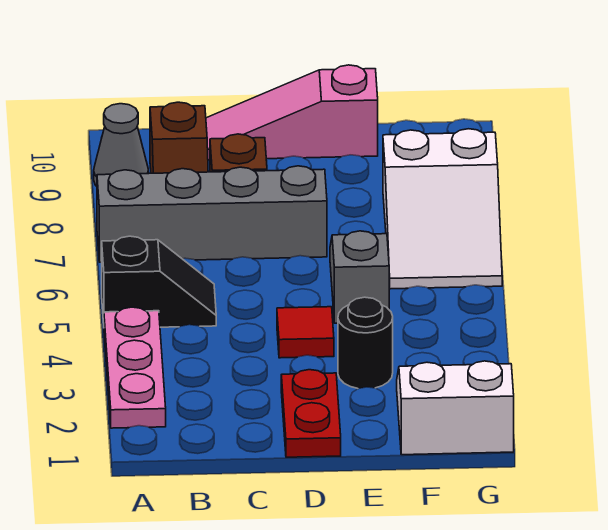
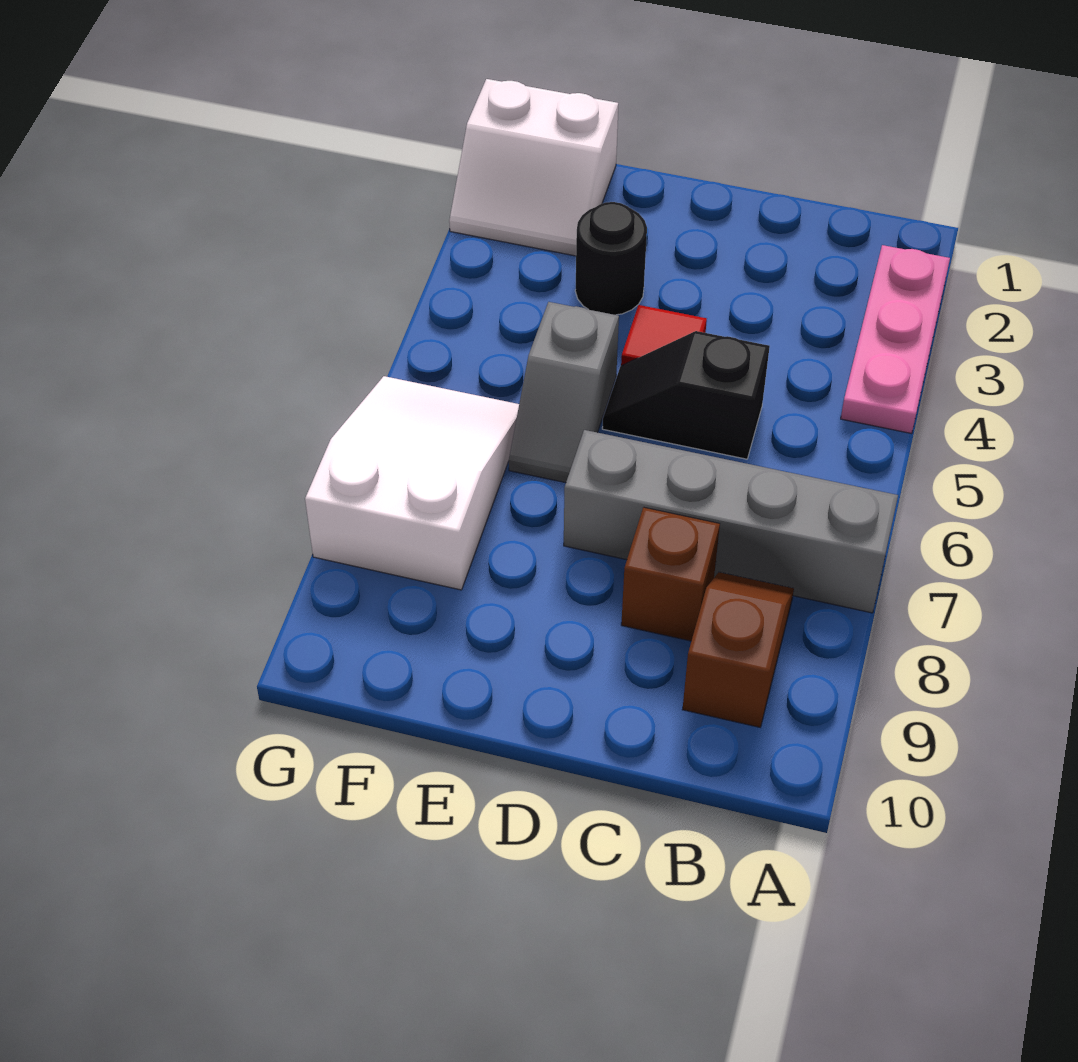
black slope A5:B5 level 1 top A -> black slope C5:D5 level 1 top C
grey cone A9 level 1 -> none
pink slope C10:E10 level 1 top E -> none
red plate D1:D2 level 1 -> none

